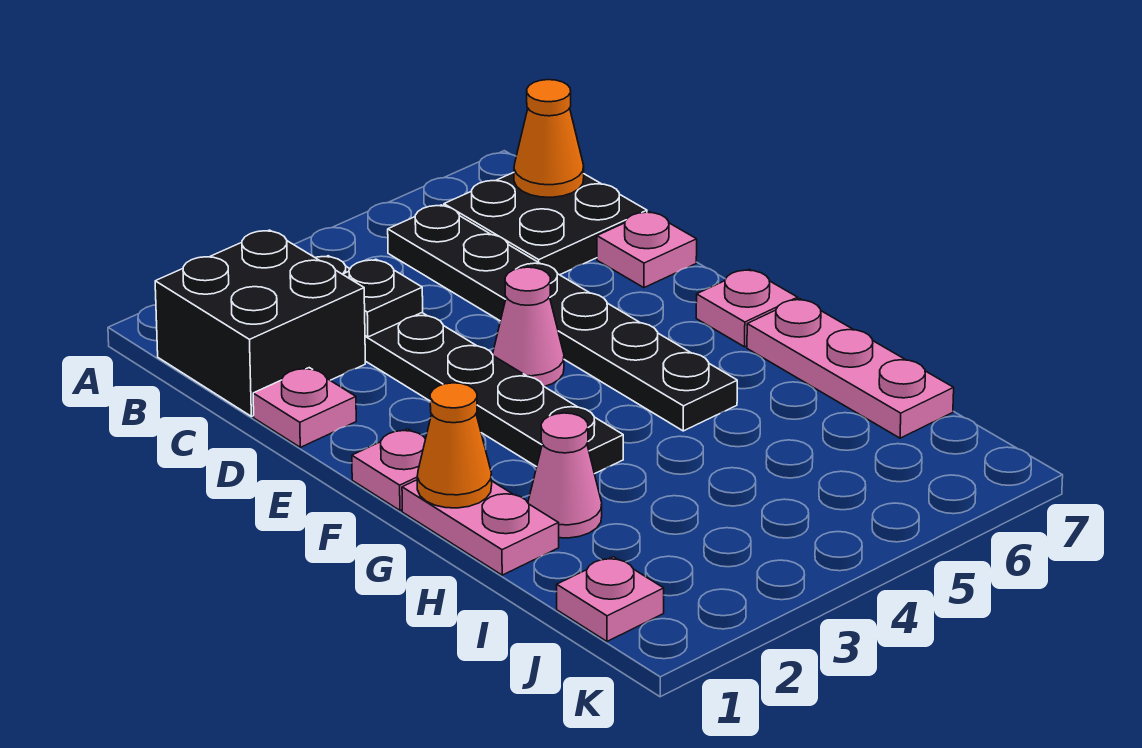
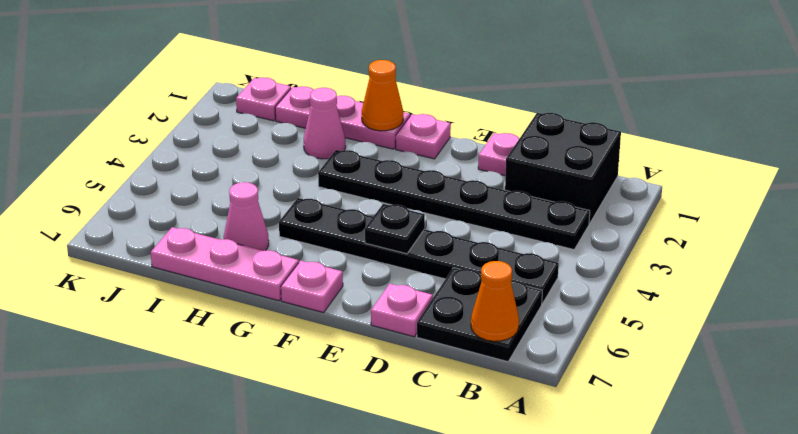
black plate C3 level 2 -> black plate E5 level 2
pink cone E4 level 1 -> pink cone H6 level 1
pink plate G1:H1 level 1 -> pink plate G1:I1 level 1

